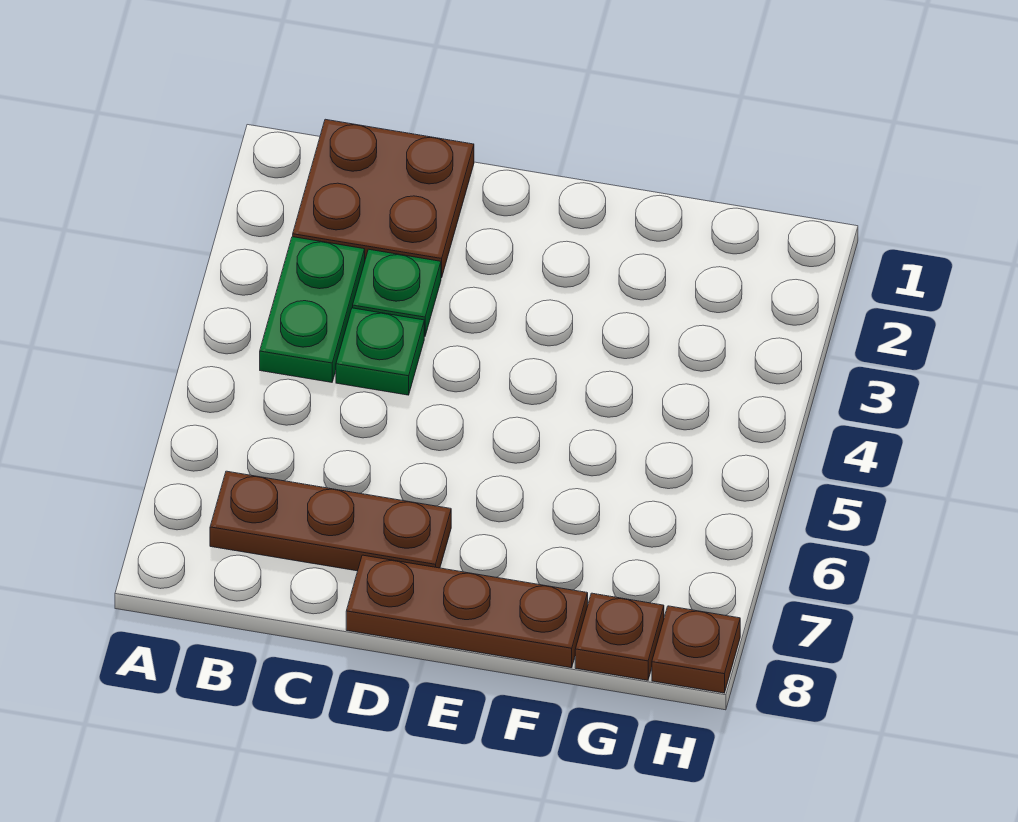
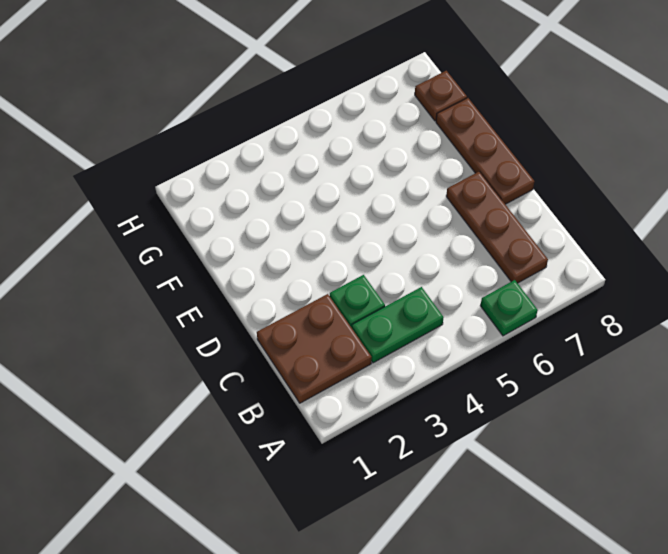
green plate C4 level 1 -> green plate A6 level 1
brown plate H8 level 1 -> none

